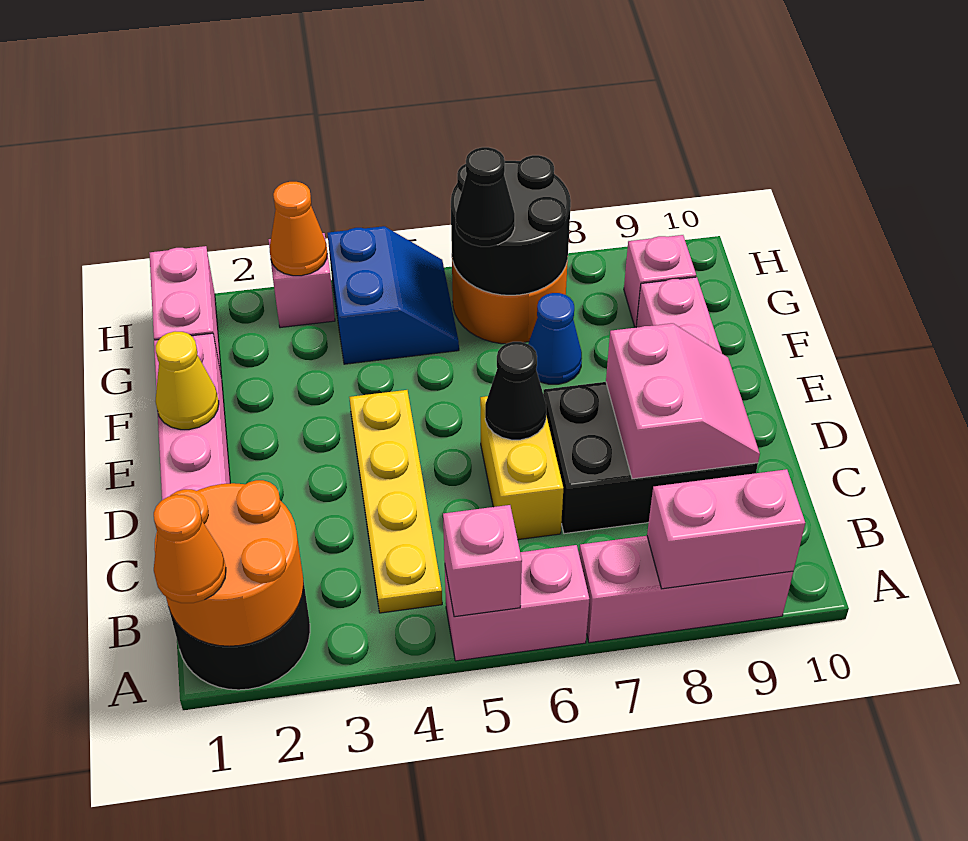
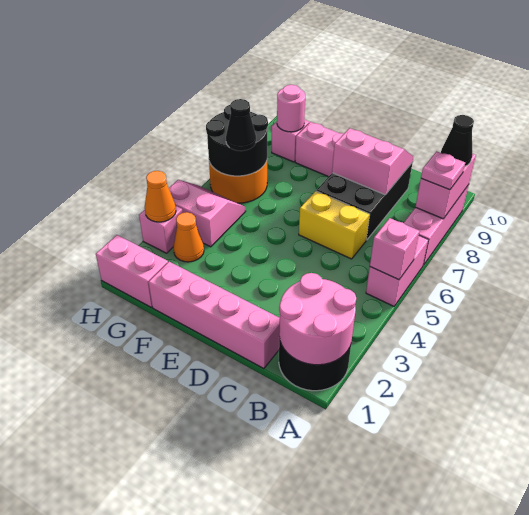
orange round brick A1:B2 level 2 -> pink round brick A1:B2 level 2
orange cone A1 level 3 -> orange cone G3 level 1
none -> pink plate A8 level 3
yellow plate B4:E4 level 1 -> none
black cone D6 level 2 -> black cone A9 level 3
yellow cone E1 level 2 -> none
blue cone F7 level 1 -> none
blue slope G4:H5 level 1 top 4 -> pink slope G4:H5 level 1 top 4
none -> pink round brick G9 level 2

